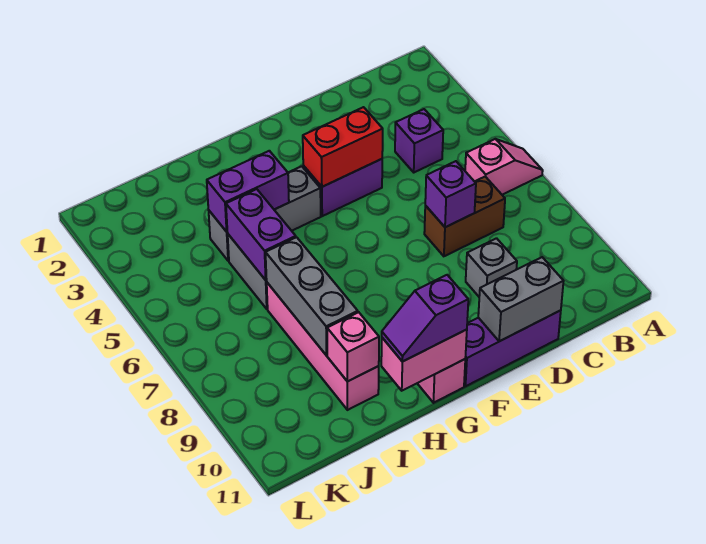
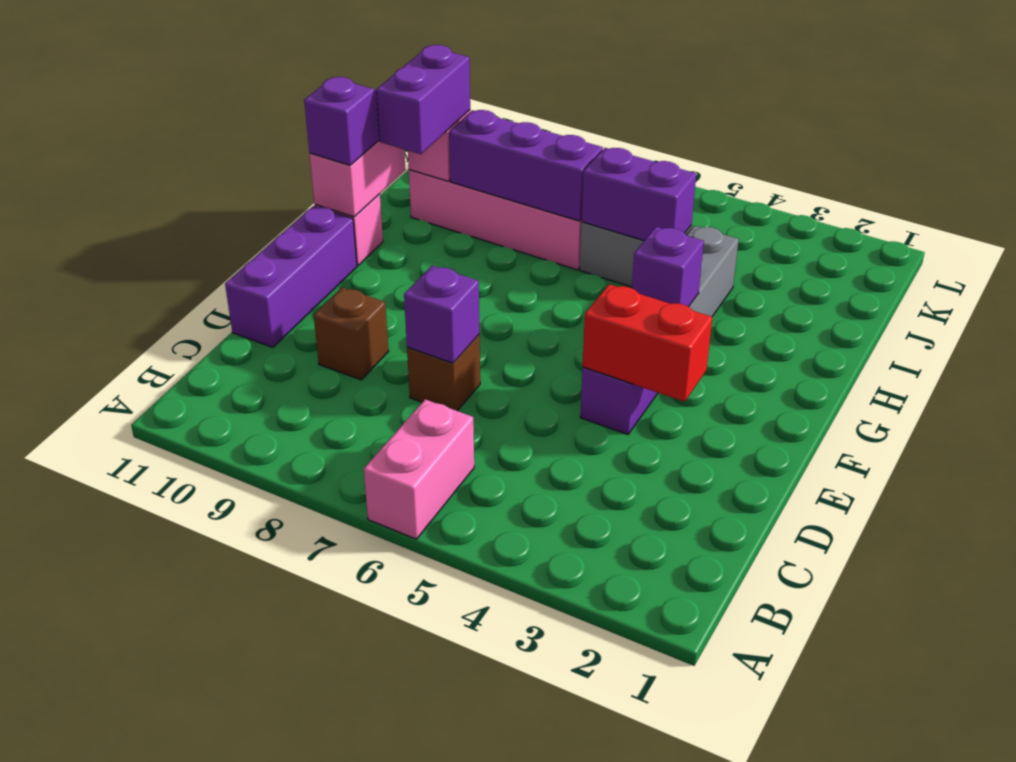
pink slope A6:B6 level 1 top B -> pink brick A6:B6 level 1
purple brick C4 level 1 -> purple brick G4 level 2
brown brick C7:D7 level 1 -> brown brick D7 level 1
grey brick D9 level 1 -> brown brick D9 level 1
grey brick D11:E11 level 2 -> none
red brick E4:F4 level 2 -> red brick E3:E4 level 2
purple brick H4:I4 level 2 -> purple brick H10:I10 level 3
grey brick I7:I9 level 2 -> purple brick I7:I9 level 2

